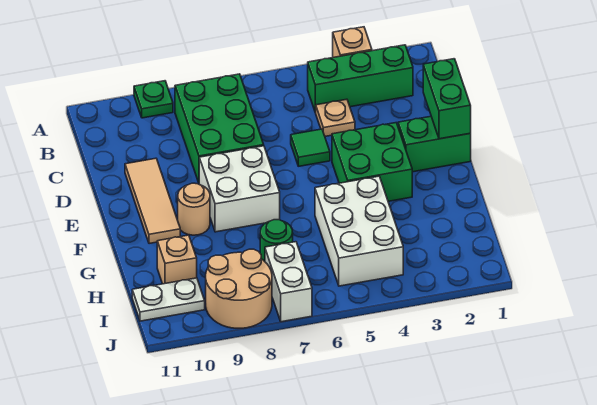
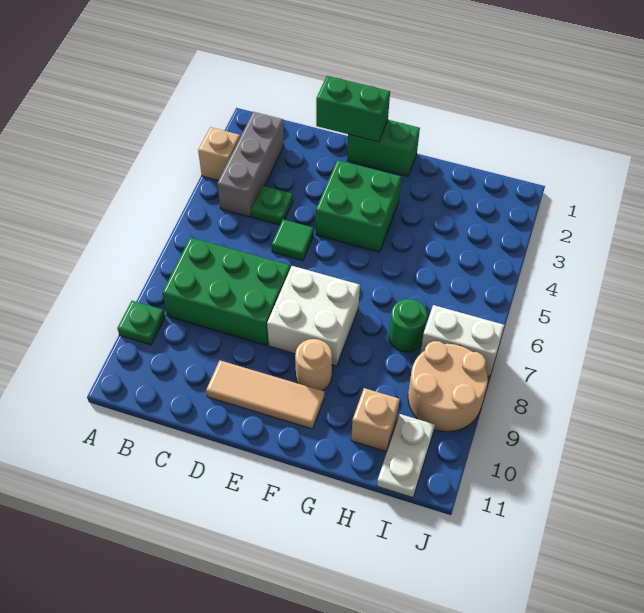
green brick B2:B4 level 1 -> grey brick B2:B4 level 1
tan plate C4 level 1 -> green plate C4 level 1
green brick E1:E2 level 1 -> green brick E1:F1 level 1
white brick G4:I5 level 1 -> none

